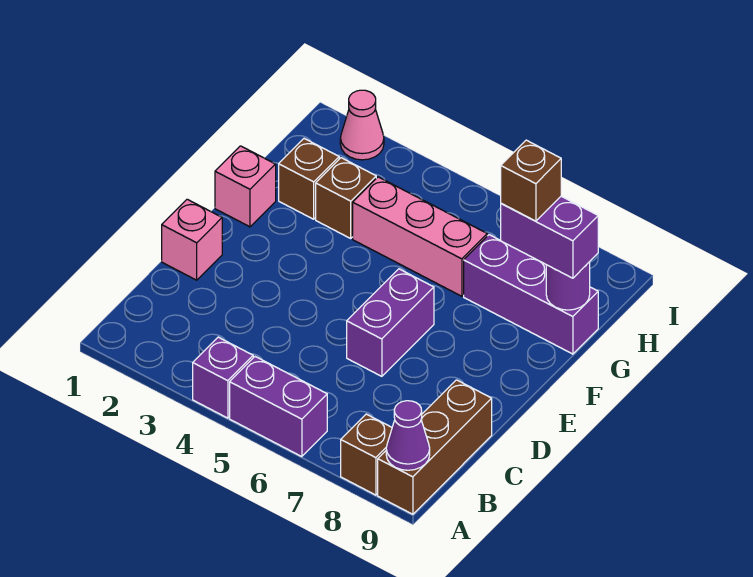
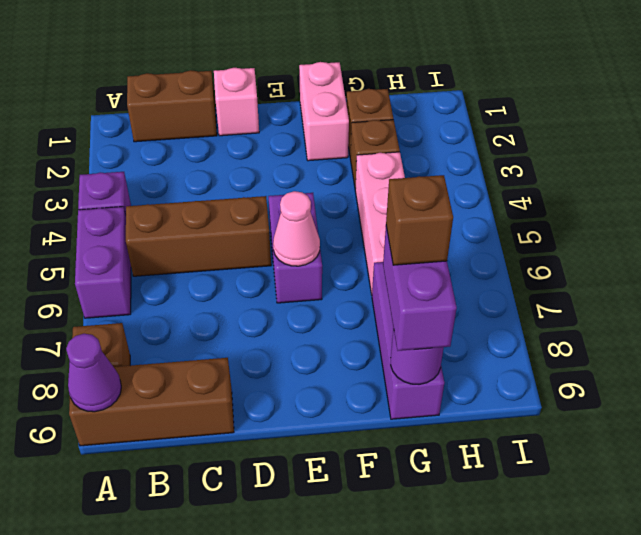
none -> brown brick B1:C1 level 1
none -> brown brick B5:D5 level 1
purple brick D6:E6 level 1 -> purple brick E5:E6 level 1
pink brick F1 level 1 -> pink brick F1:F2 level 1
pink cone I2 level 1 -> pink cone E6 level 2

